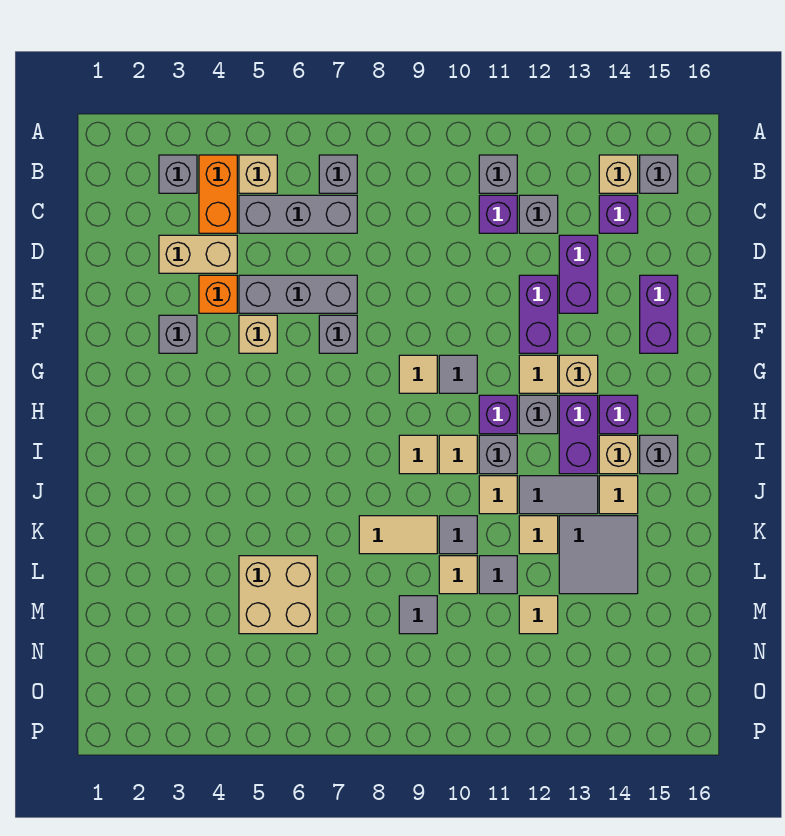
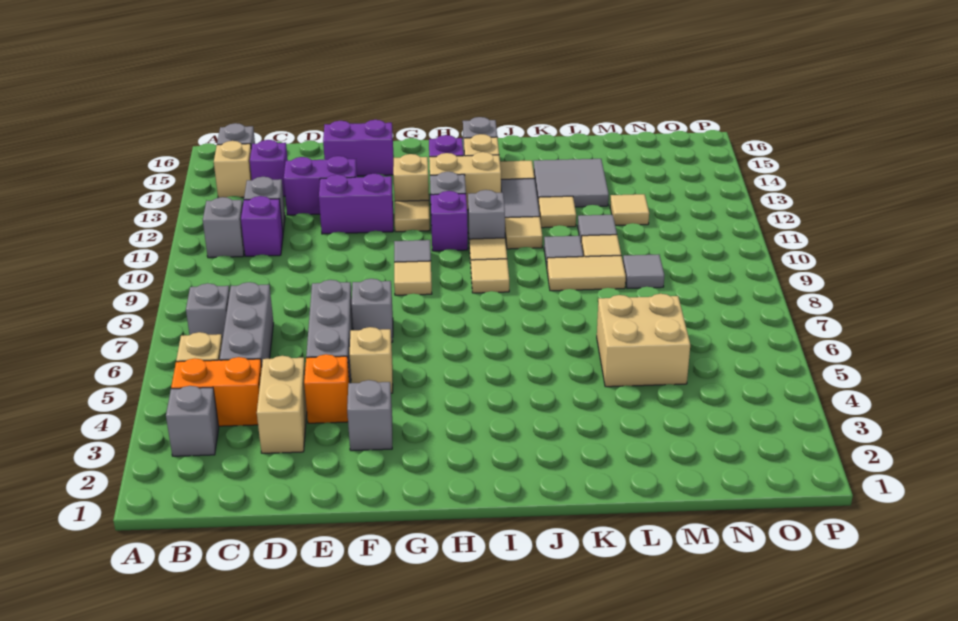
purple brick H13:I13 level 1 -> tan brick H13:I13 level 1
tan tile K8:K9 level 1 -> tan tile K9:L9 level 1

